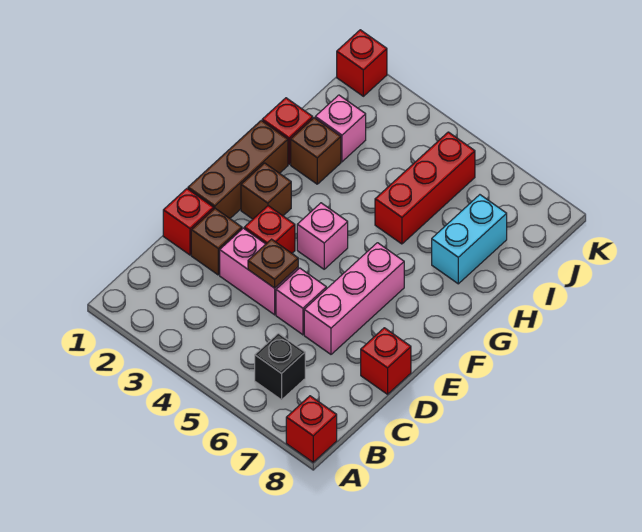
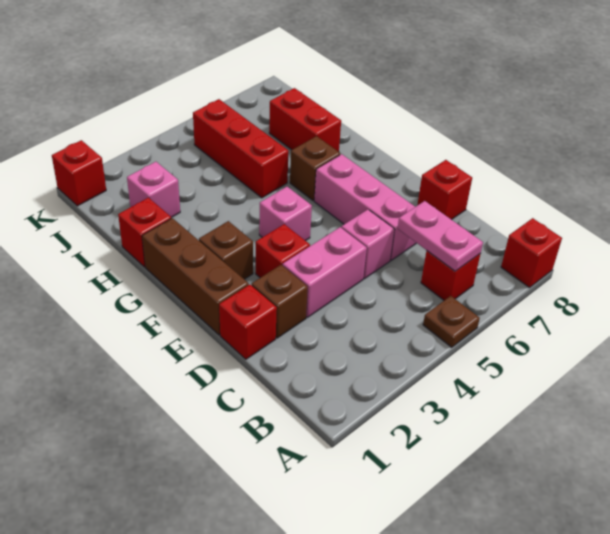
black brick B6 level 1 -> red brick B6 level 1
none -> pink plate B6:C6 level 2
brown plate D4 level 2 -> brown plate A5 level 1
brown brick H2 level 1 -> brown brick G6 level 1
cyan brick H7:I7 level 1 -> red brick H7:I7 level 1

